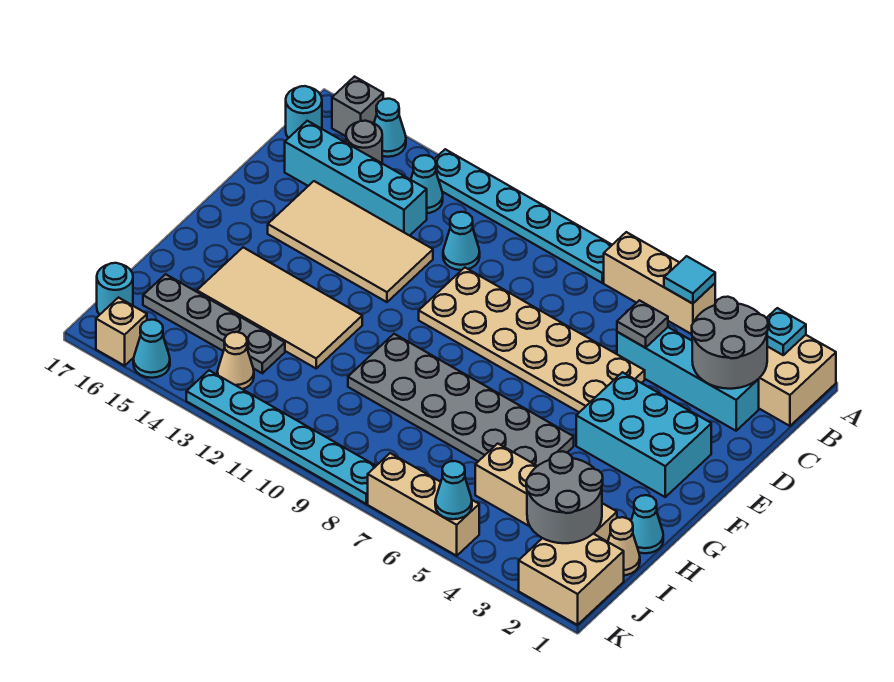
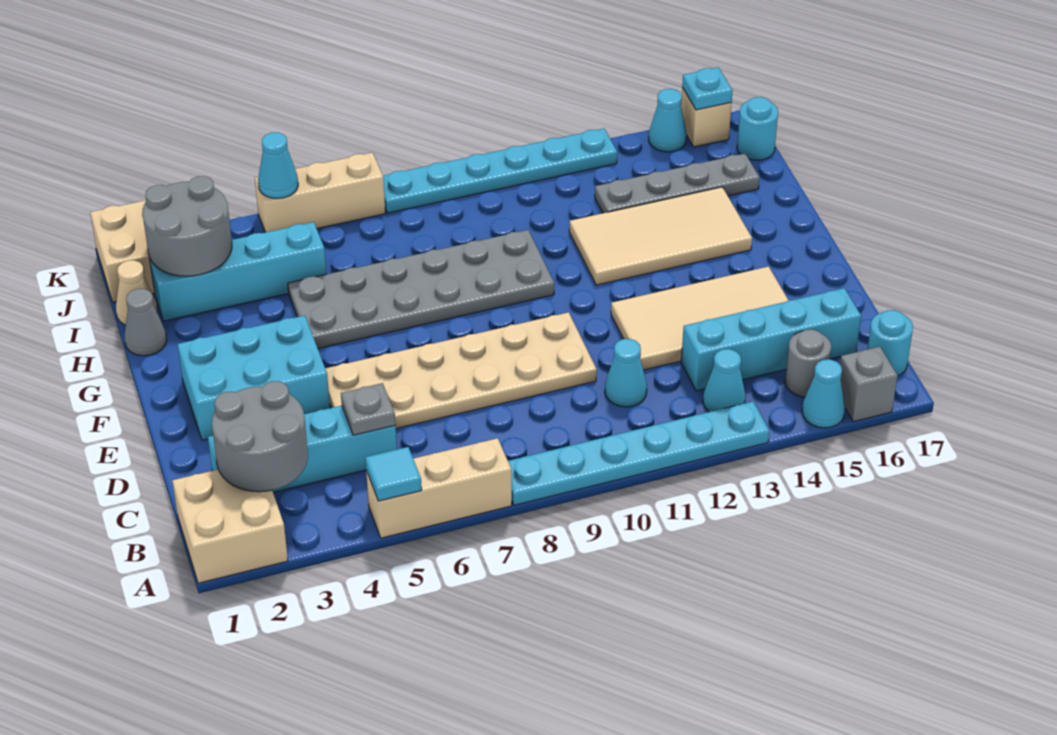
cyan plate A2 level 2 -> cyan plate K16 level 2
cyan cone H1 level 1 -> grey cone H1 level 1
tan brick I2:I5 level 1 -> cyan brick I2:I5 level 1
tan cone J13 level 1 -> none

